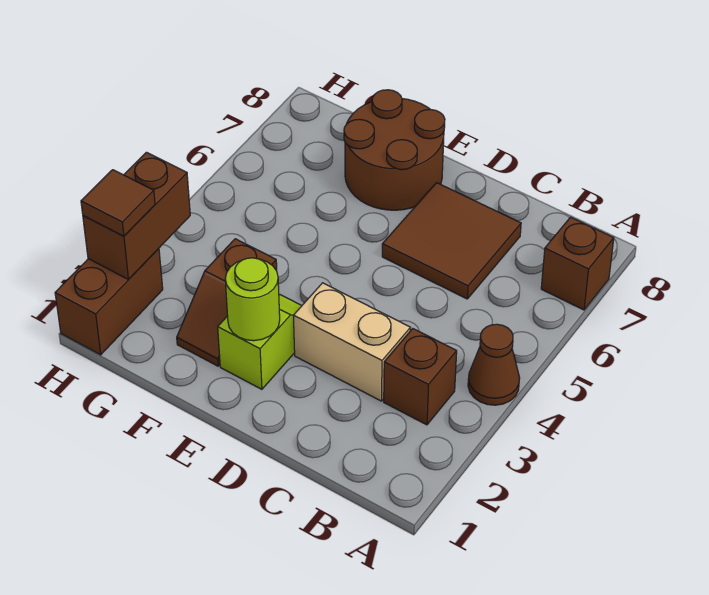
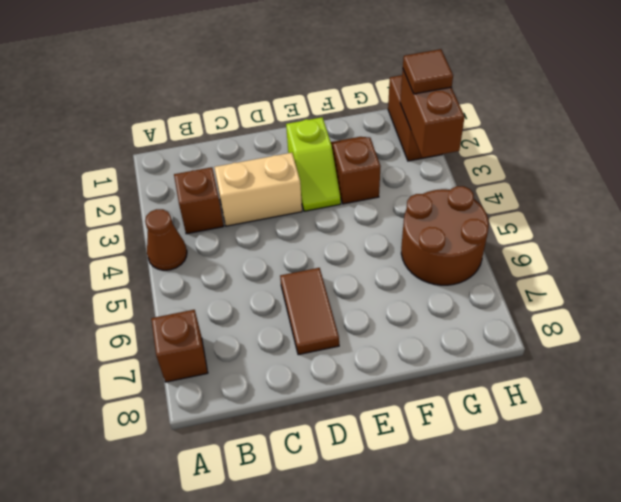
brown tile C6:D7 level 1 -> brown tile D6:D7 level 1
lime round brick E2 level 2 -> none
brown round brick E7:F8 level 1 -> brown round brick G5:H6 level 1

